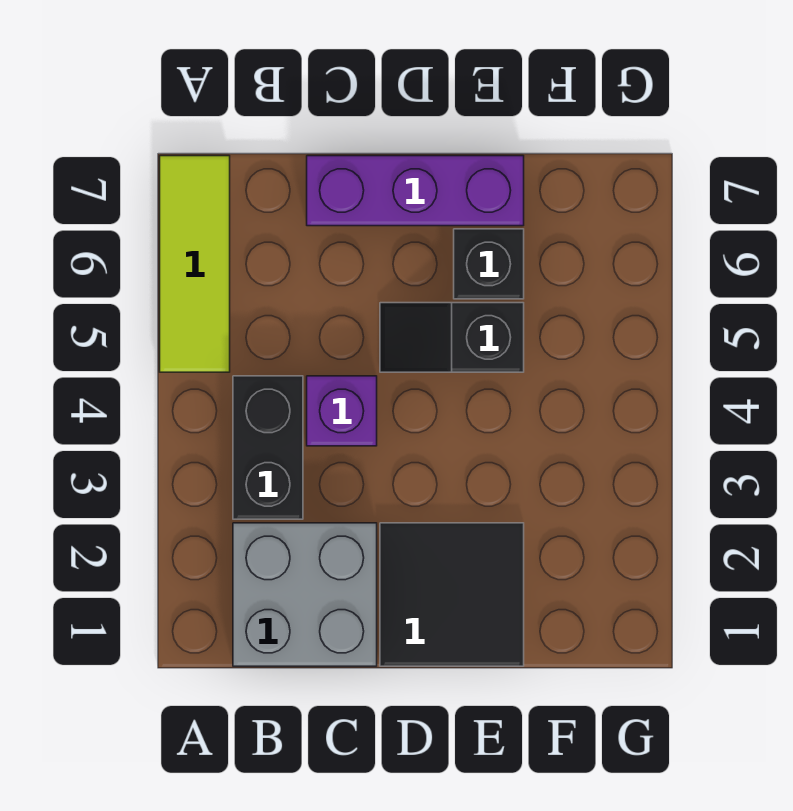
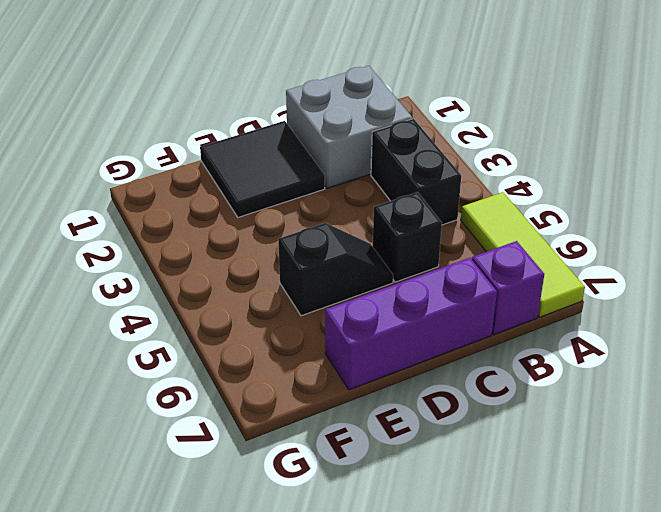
purple brick C4 level 1 -> purple brick B7 level 1
black brick E6 level 1 -> black brick C5 level 1

